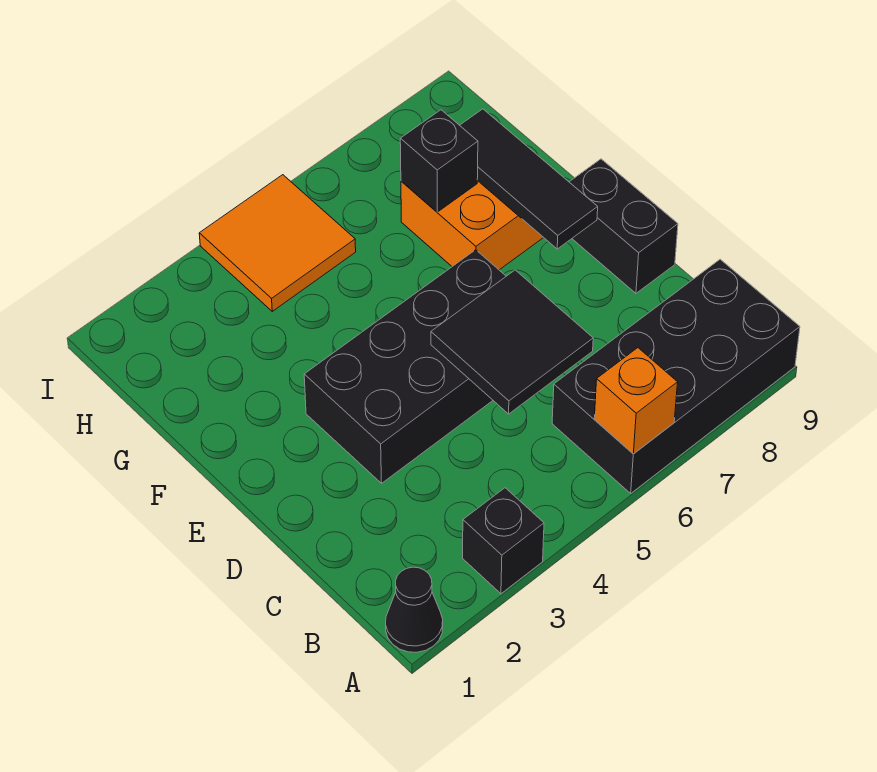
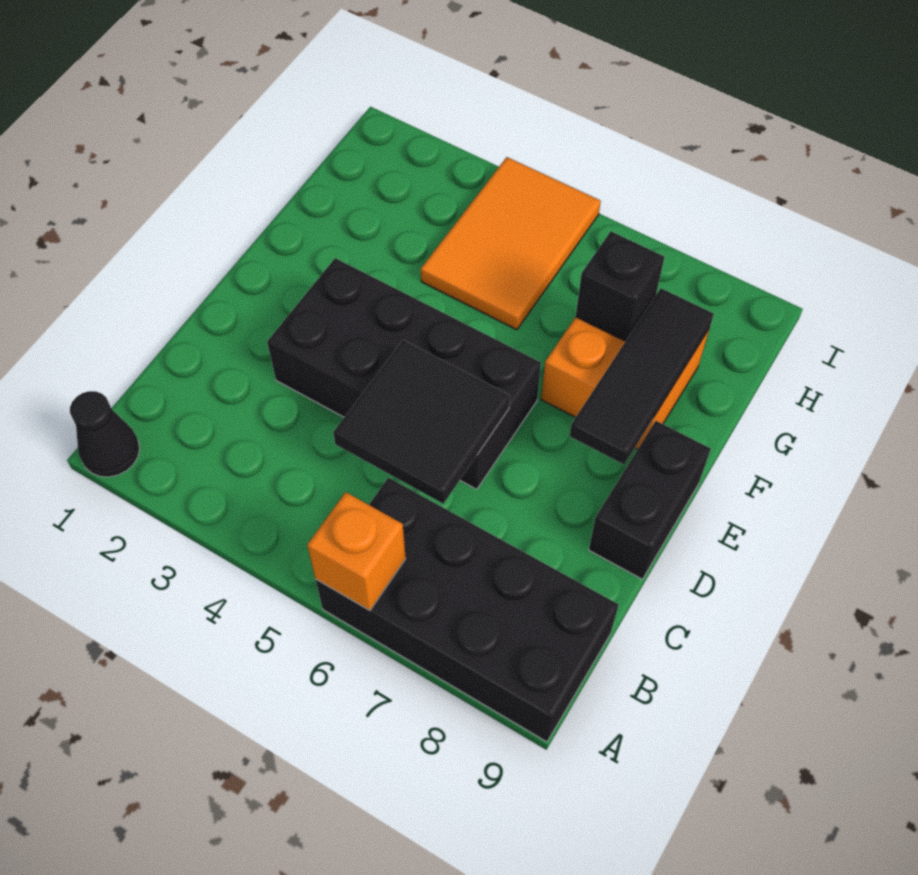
black brick A3 level 1 -> none
orange tile H4:I5 level 1 -> orange tile G4:I5 level 1

